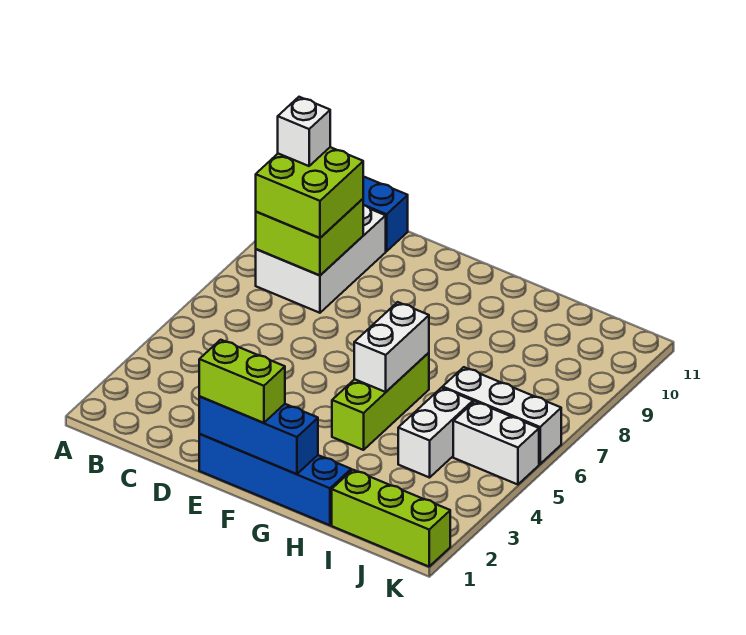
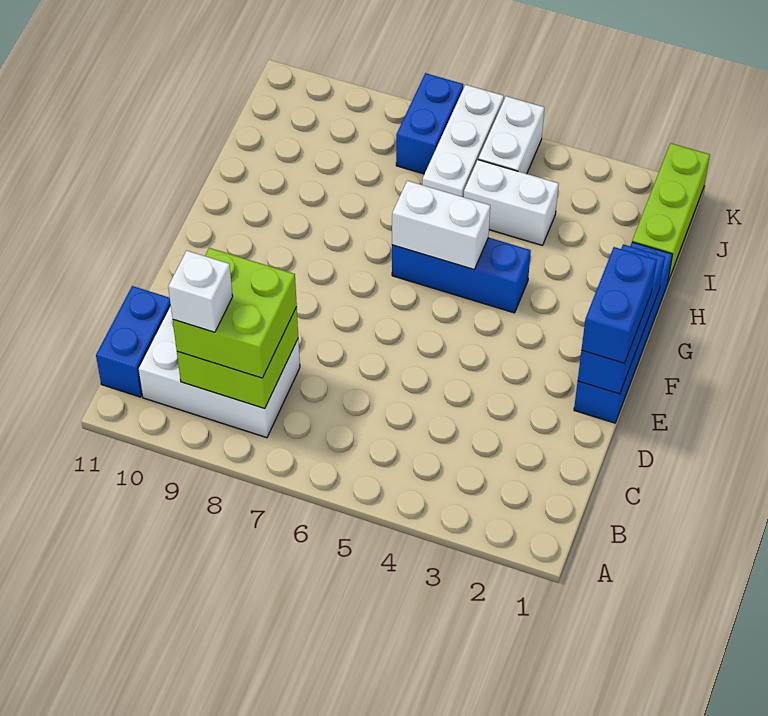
lime brick E1:F1 level 3 -> blue brick E1:F1 level 3
lime brick G4:G6 level 1 -> blue brick G4:G6 level 1
none -> blue brick J7:K7 level 1

